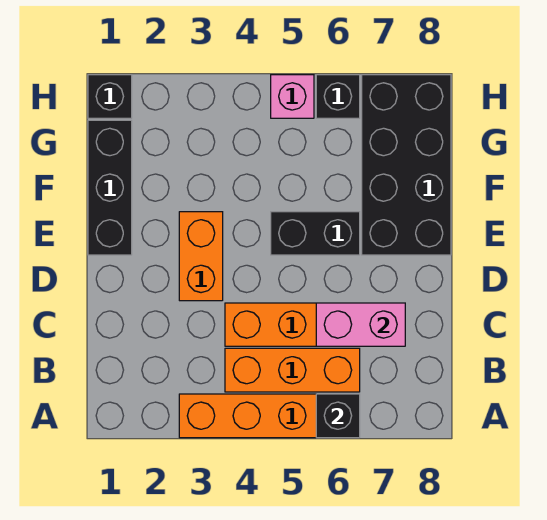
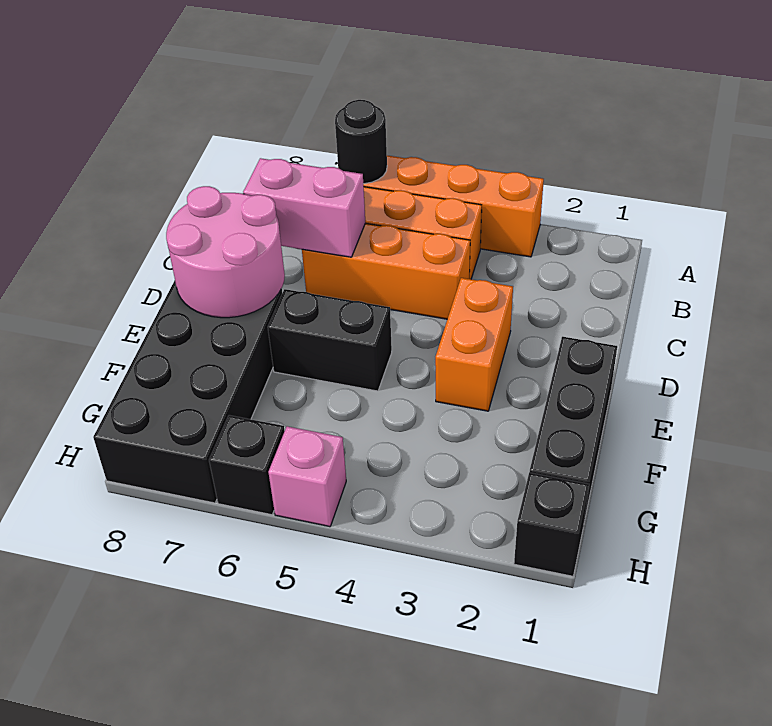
black brick A6 level 2 -> black round brick A6 level 2
none -> pink round brick D7:E8 level 2

